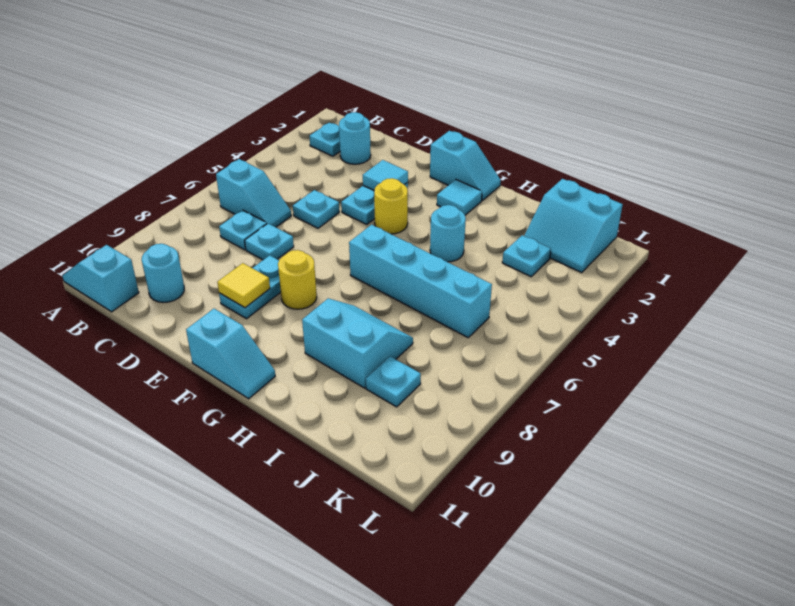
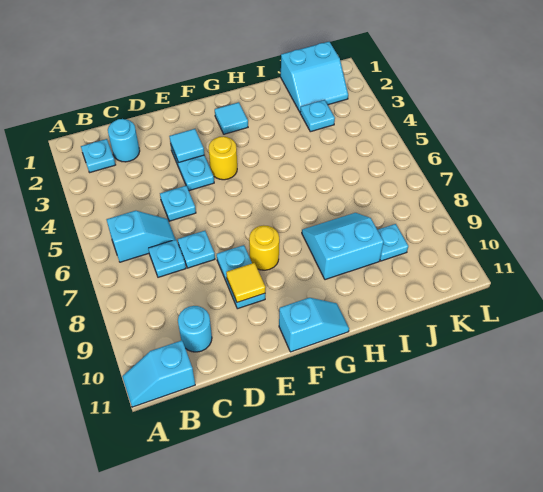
cyan slope F1:G1 level 1 top F -> none
cyan brick G6:J6 level 1 -> none
cyan round brick H4 level 1 -> none

